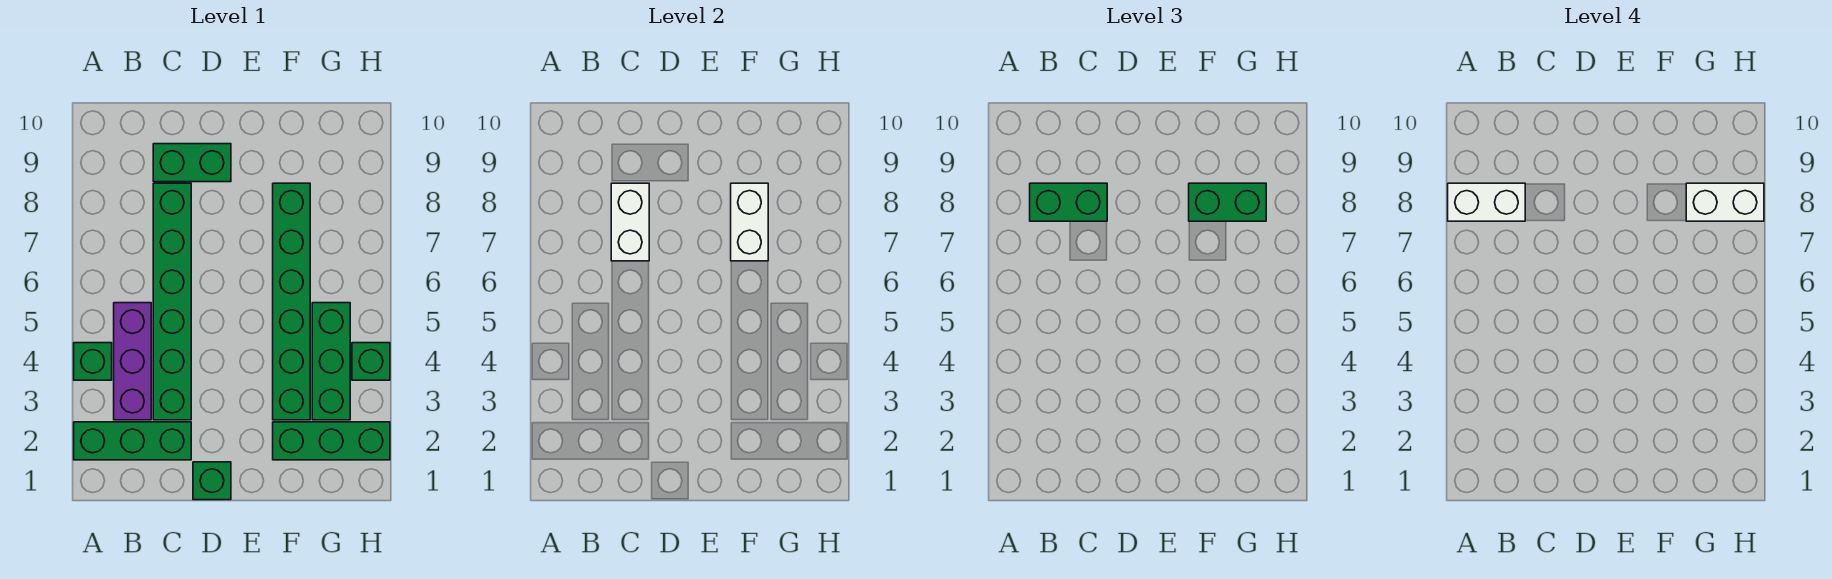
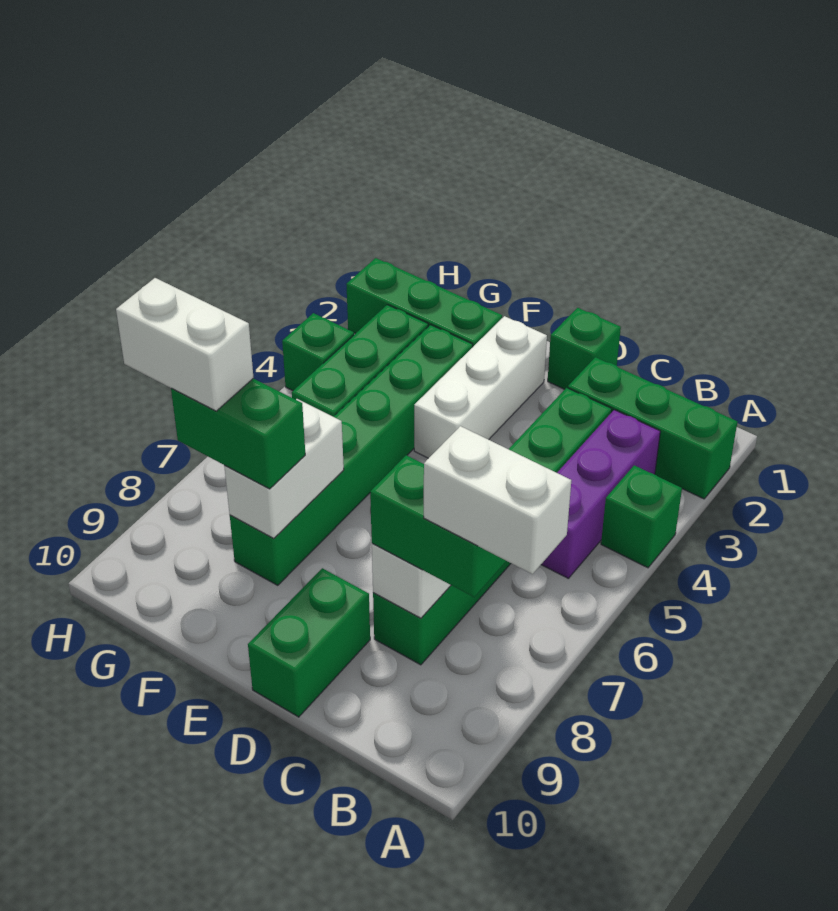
green brick C9:D9 level 1 -> green brick D9:D10 level 1
none -> white brick E2:E4 level 1

